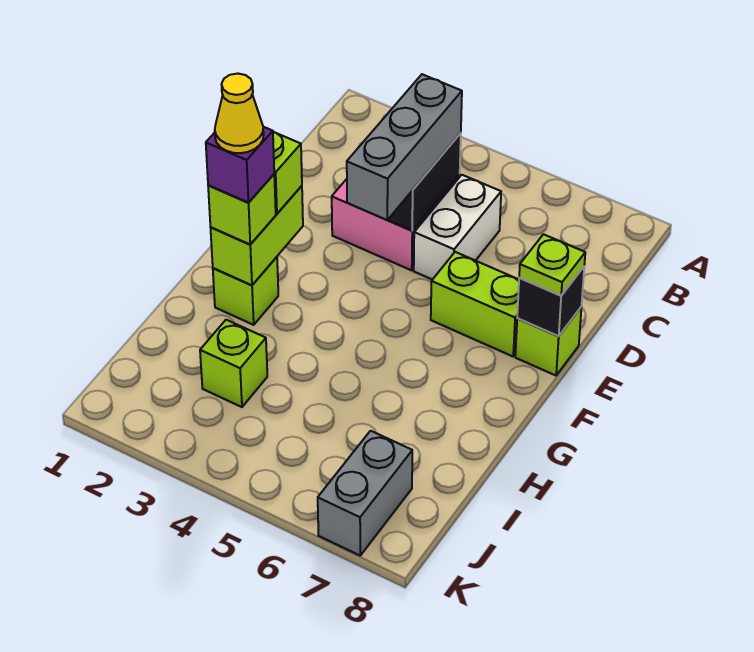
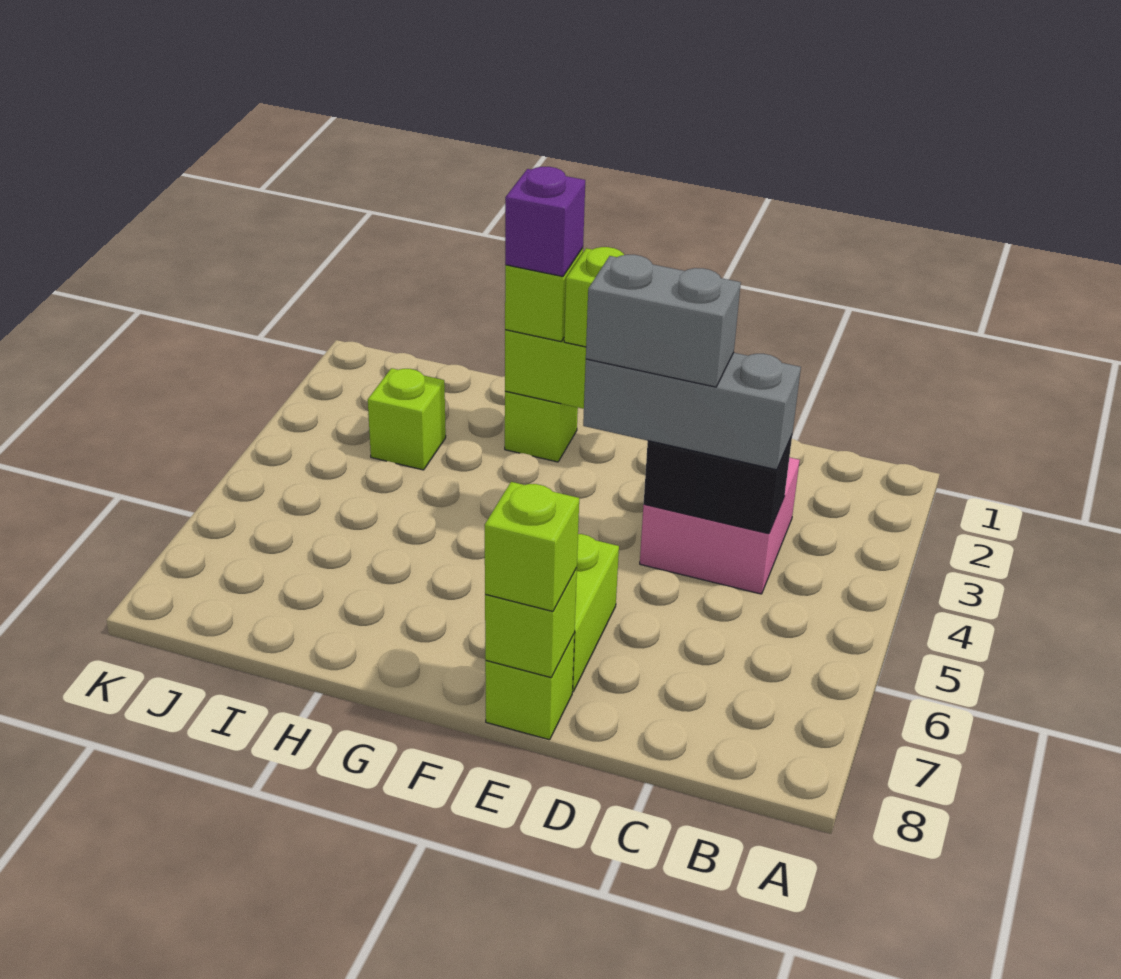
white brick C5:D5 level 1 -> none
black brick E8 level 2 -> lime brick E8 level 2
lime plate E8 level 3 -> lime brick E8 level 3
yellow cone G2 level 5 -> none
grey brick J7:K7 level 1 -> grey brick D4:E4 level 4

